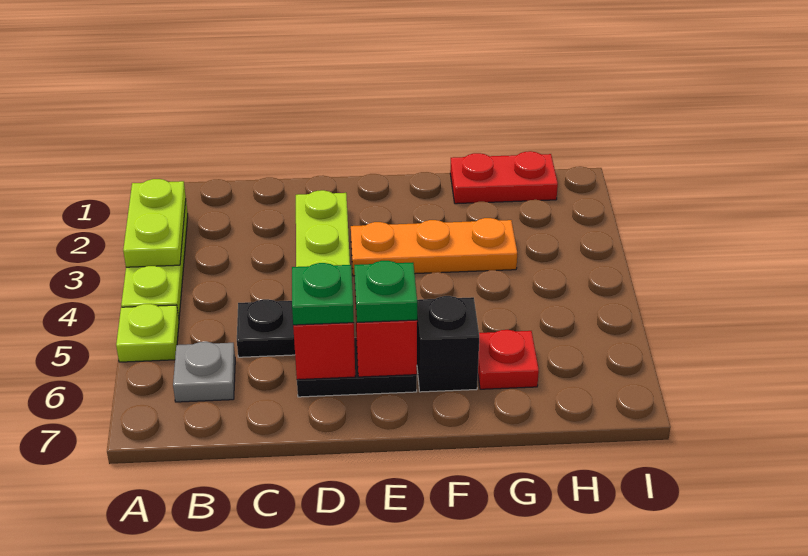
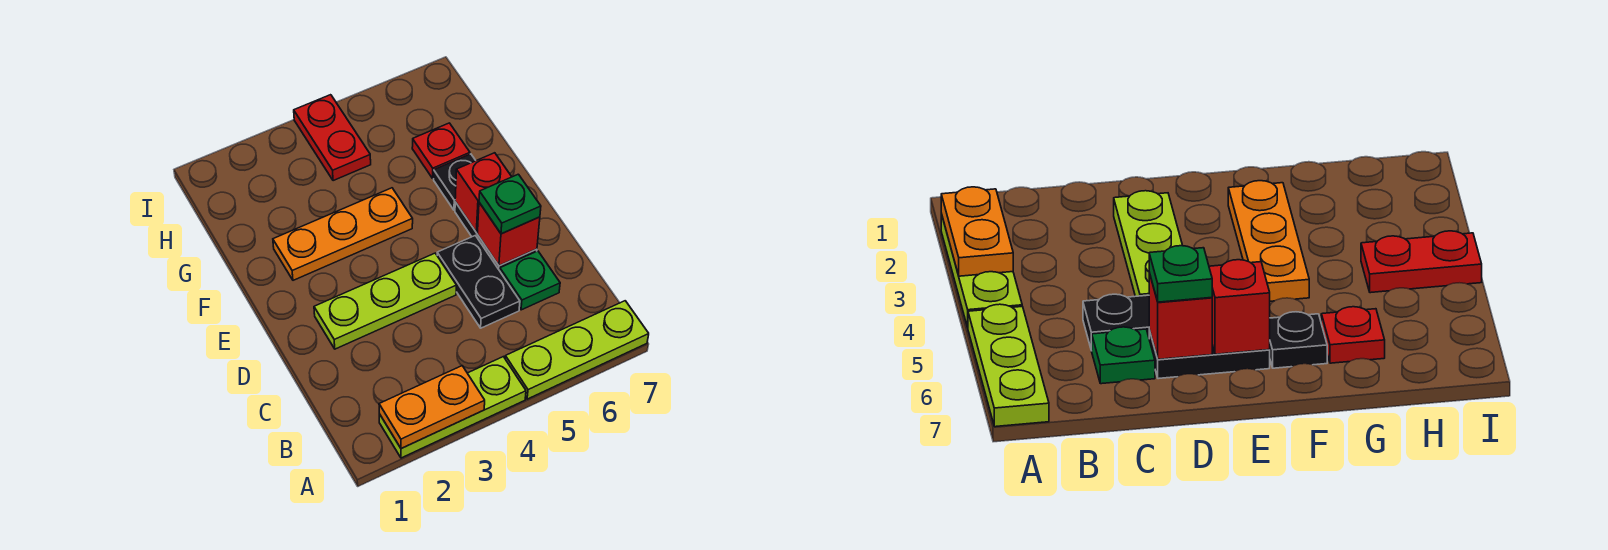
lime plate A2:A3 level 2 -> orange plate A2:A3 level 2
lime plate A5 level 1 -> lime plate A5:A7 level 1
grey plate B6 level 1 -> none
orange plate E3:G3 level 1 -> orange plate F2:F4 level 1
green plate E6 level 3 -> green plate C6 level 1
black brick F6 level 1 -> black plate F6 level 1
red plate G1:H1 level 1 -> red plate H4:I4 level 1

